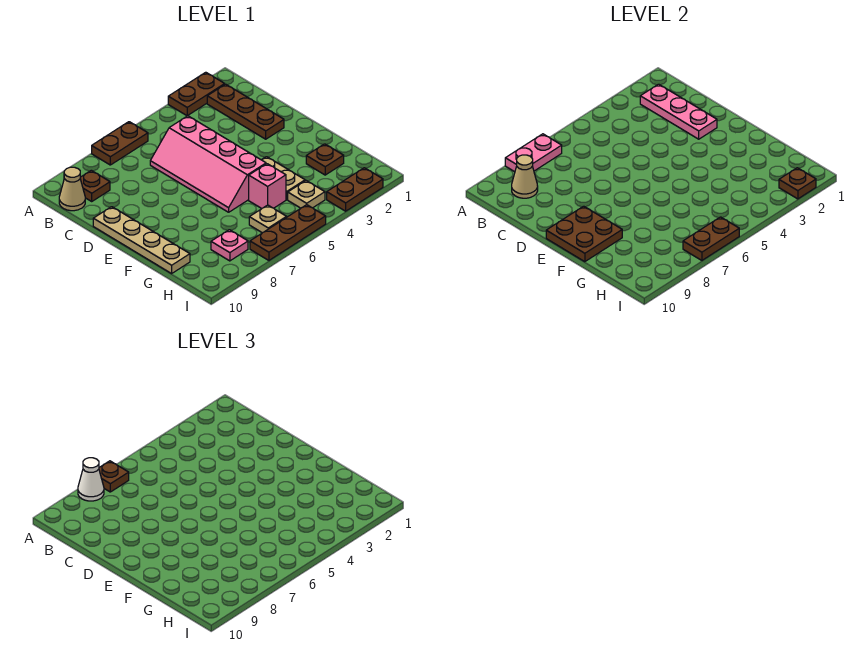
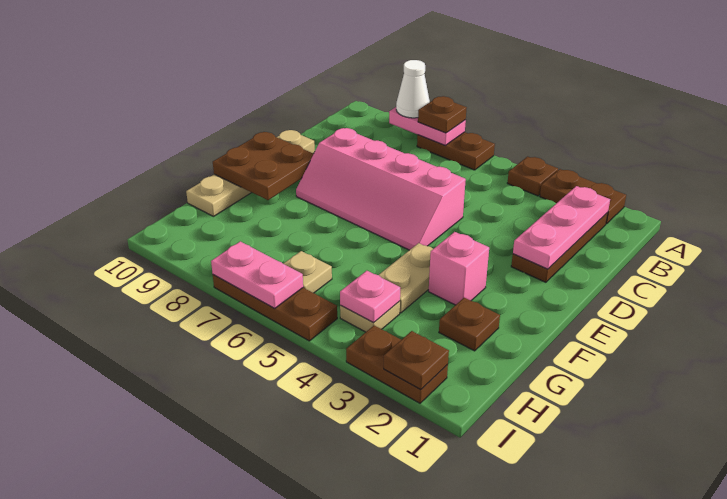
brown plate B9 level 1 -> brown plate A4 level 1
tan cone B9 level 2 -> none
tan cone B10 level 1 -> none
pink slope C5:F6 level 1 top 5 -> pink slope D5:E8 level 1 top D
pink brick G5 level 1 -> pink brick F3 level 1
pink plate H8 level 1 -> pink plate H4 level 2
brown plate I6:I7 level 2 -> pink plate I6:I7 level 2

